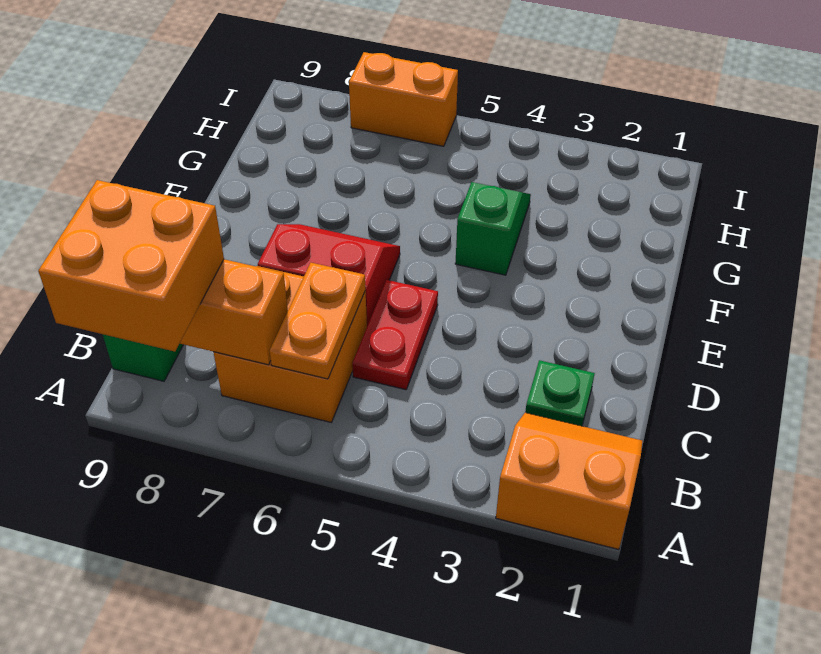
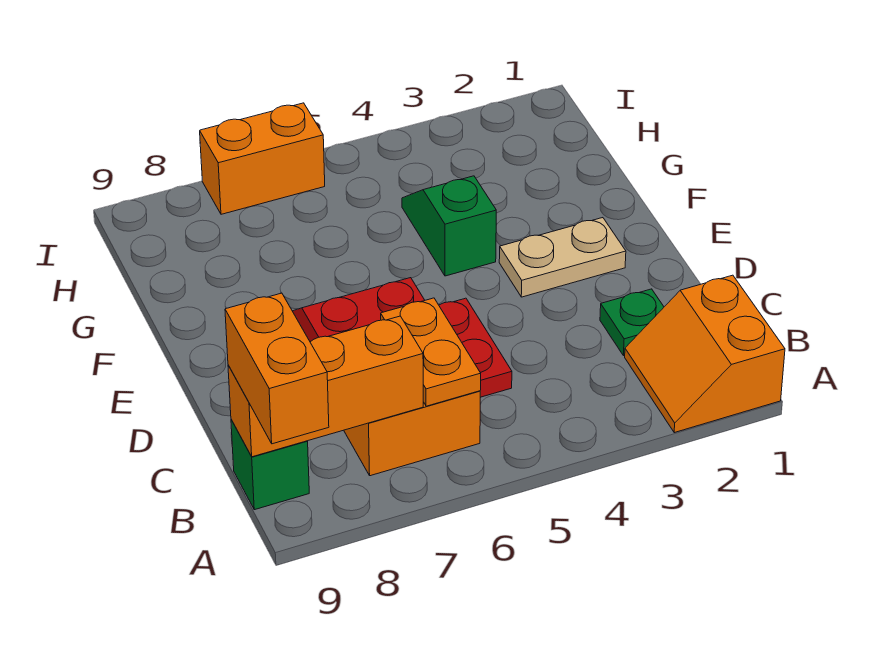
orange slope A1:B2 level 1 top A -> orange slope A1:B2 level 1 top 1
orange brick A8:B9 level 3 -> orange brick A9:B9 level 3
none -> tan plate E2:E3 level 1

